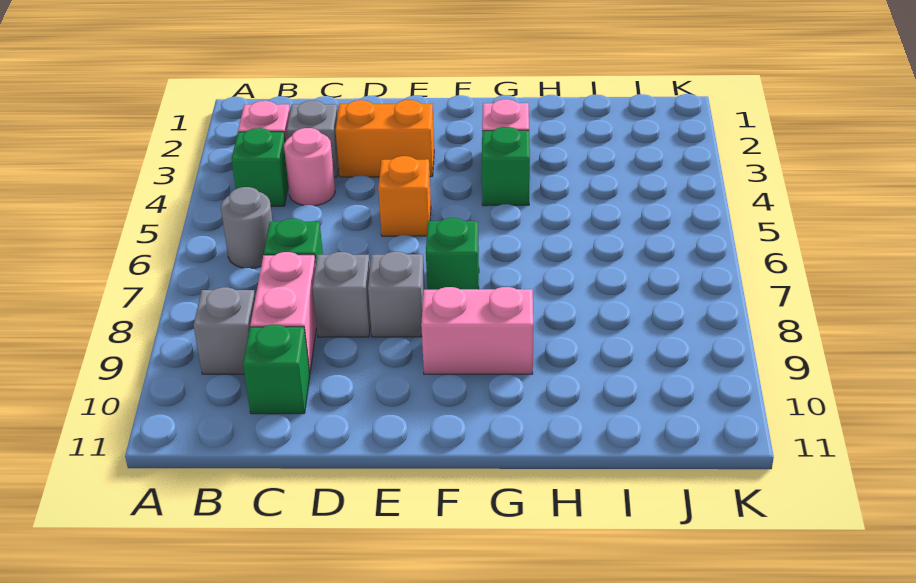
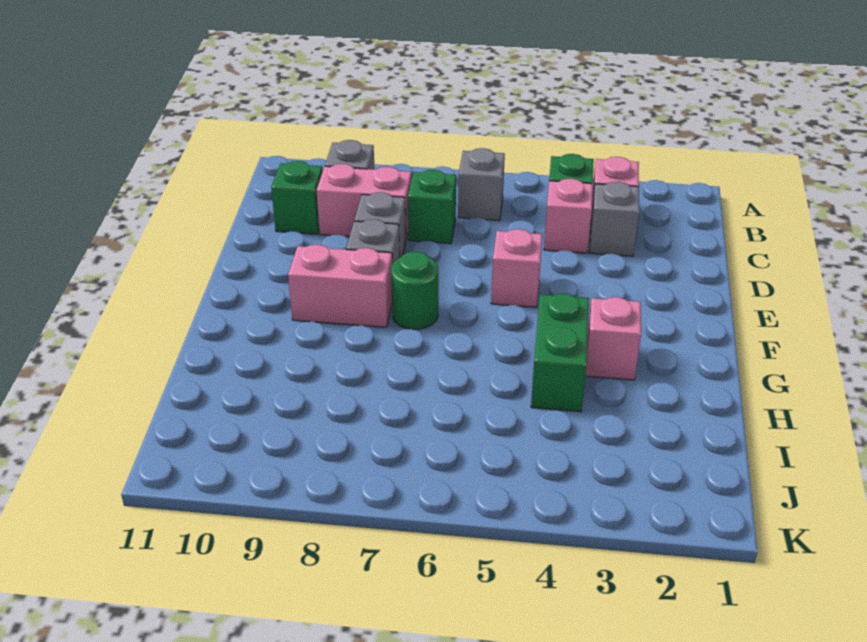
grey round brick B6 level 1 -> grey brick B6 level 1
pink round brick C4 level 1 -> pink brick C4 level 1
orange brick D3:E3 level 1 -> none
orange brick E5 level 1 -> pink brick E5 level 1
green brick F7 level 1 -> green round brick F7 level 1
pink brick F9:G9 level 1 -> pink brick F8:F9 level 1
green brick G4 level 1 -> green brick G4:H4 level 1

